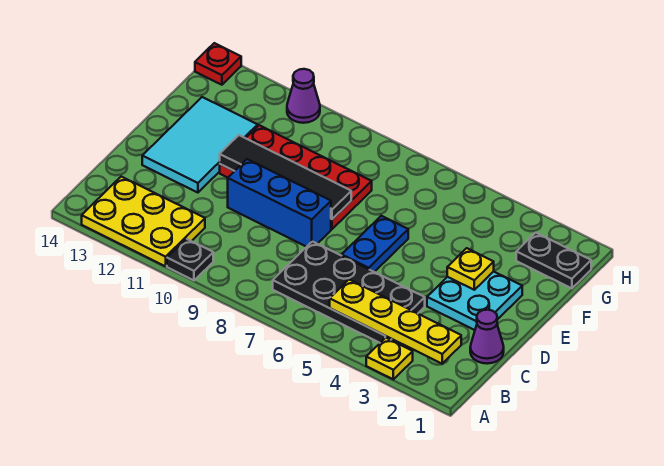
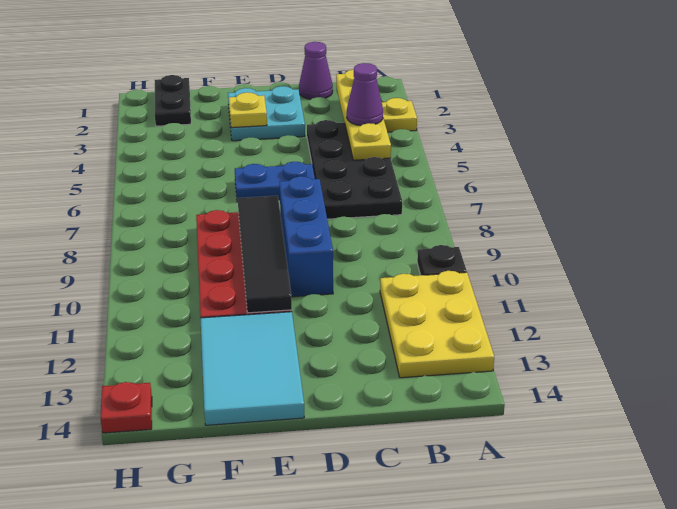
cyan tile D12:F13 level 1 -> cyan tile E12:F14 level 1
purple cone H11 level 1 -> purple cone B4 level 3

